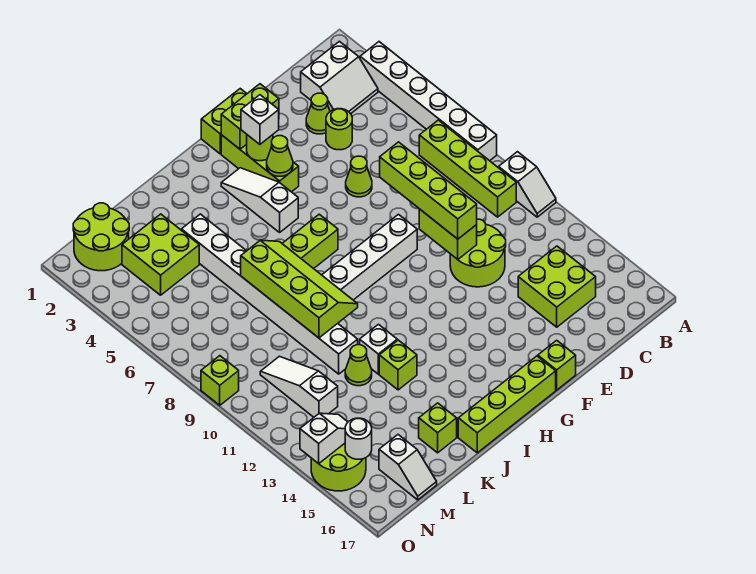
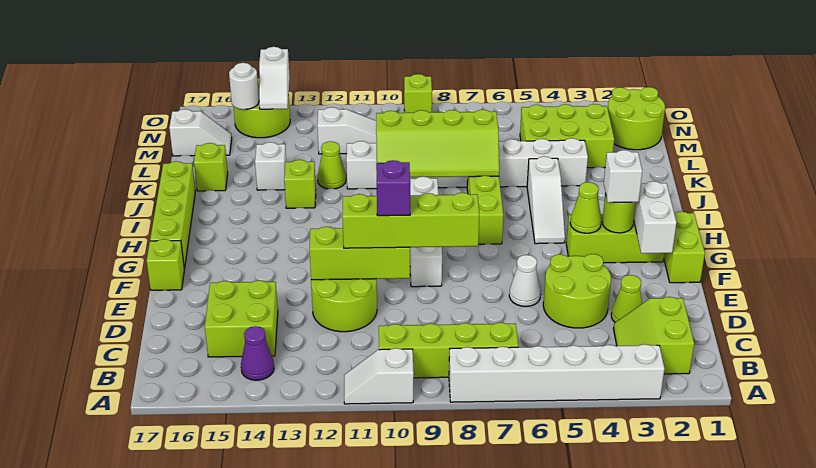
white slope B2:C3 level 1 top 2 -> lime slope B2:C3 level 1 top 2
none -> purple cone B14 level 1
lime round brick D4 level 1 -> lime round brick D4:E5 level 1
lime cone E6 level 1 -> white cone E6 level 1
lime brick E10:E11 level 2 -> lime brick E10:E12 level 2
none -> purple brick E10 level 4
lime brick F2:G2 level 2 -> white brick F2:G2 level 2
white slope H3:H5 level 1 top 5 -> white slope H5:J5 level 1 top J
white brick J12 level 1 -> white brick K14 level 1
lime brick L3:M4 level 1 -> lime brick L3:M5 level 1
white slope M16:M17 level 1 top 16 -> white slope M16:M17 level 1 top 17

